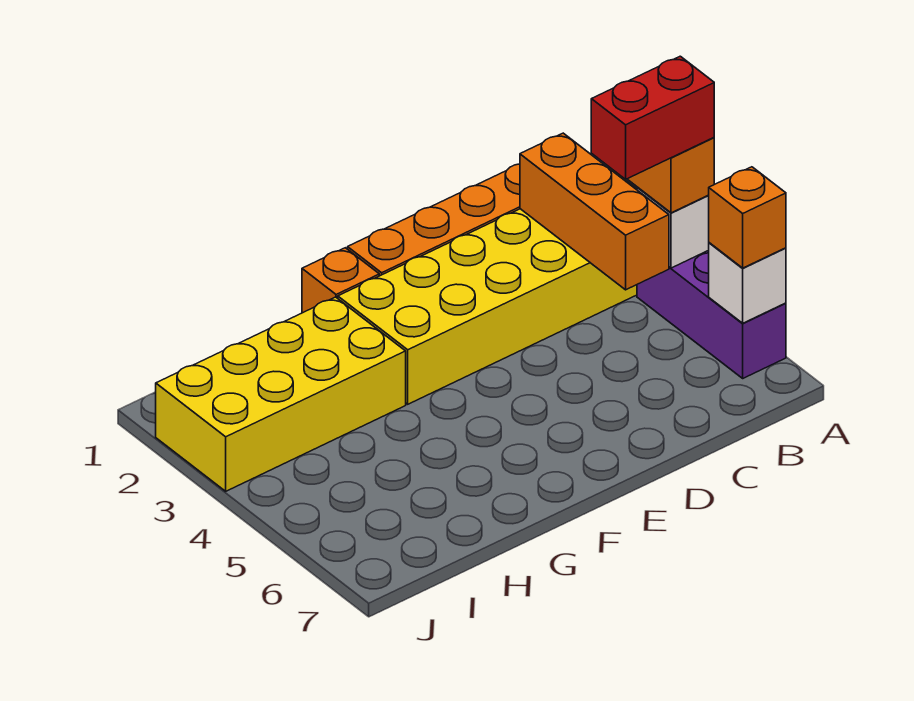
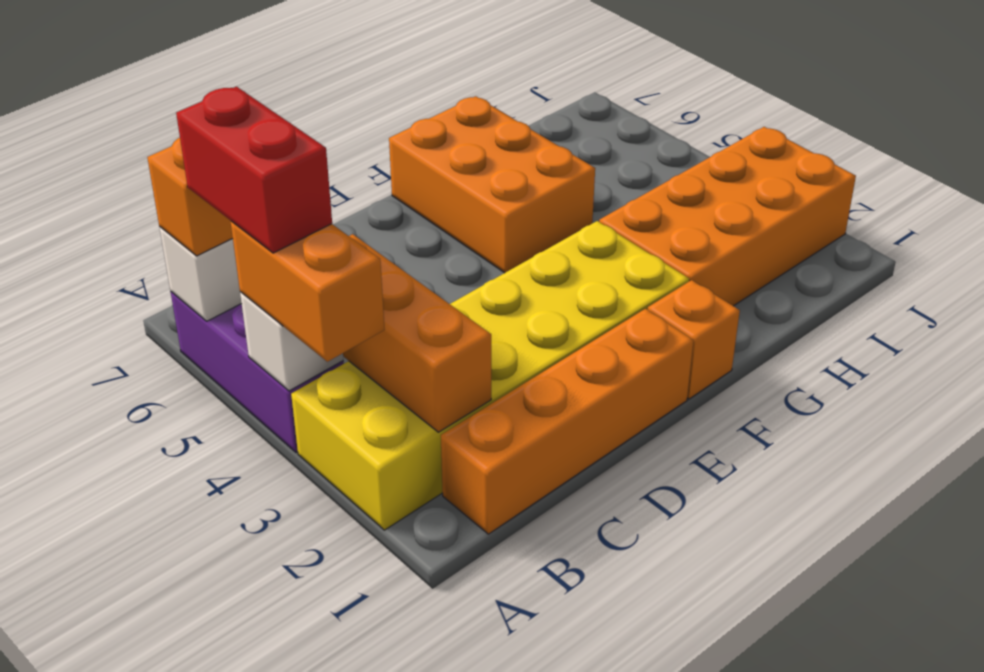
red brick A4:B4 level 4 -> red brick A4:A5 level 4
none -> orange brick F5:G7 level 1
yellow brick G2:J3 level 1 -> orange brick G2:J3 level 1

